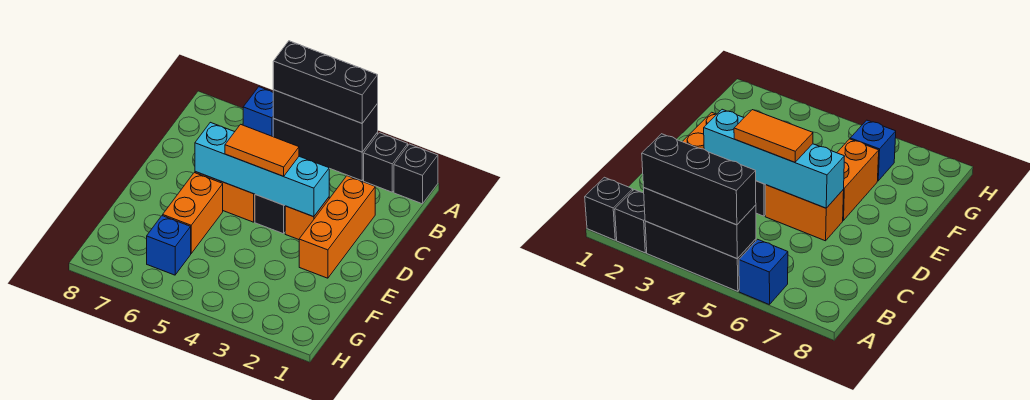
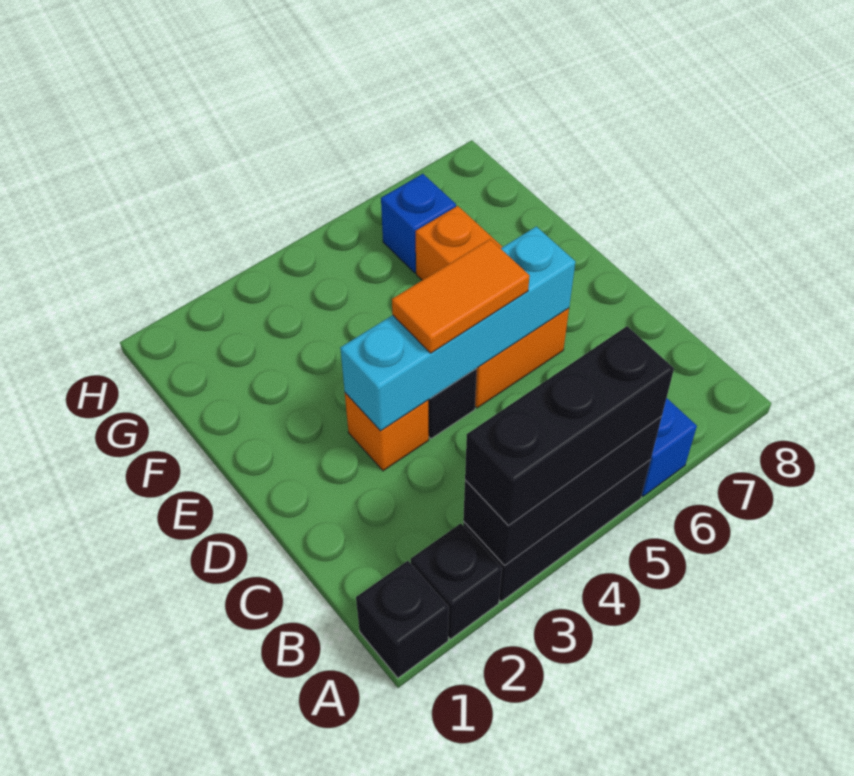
orange brick C2:E2 level 1 -> none

